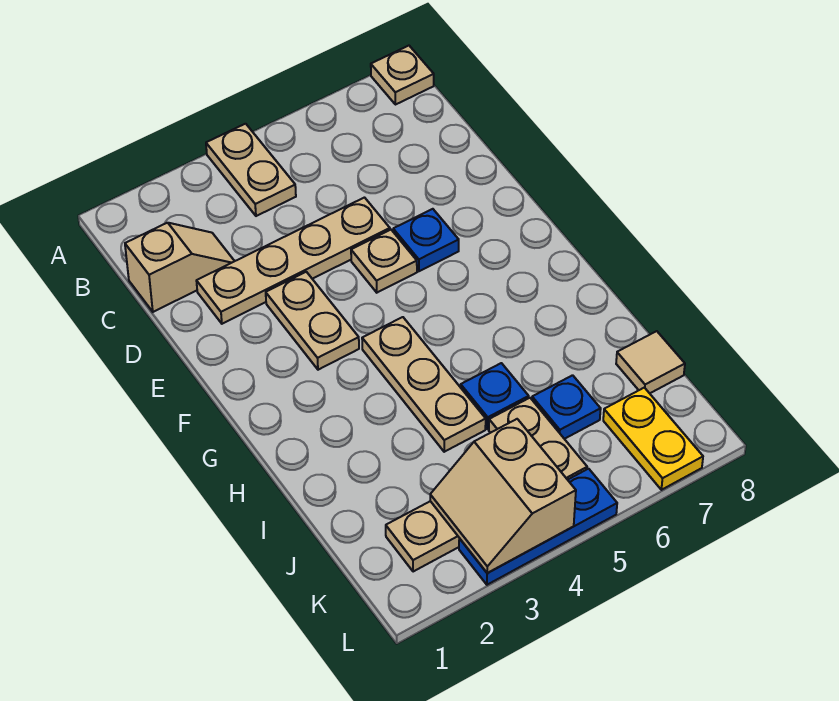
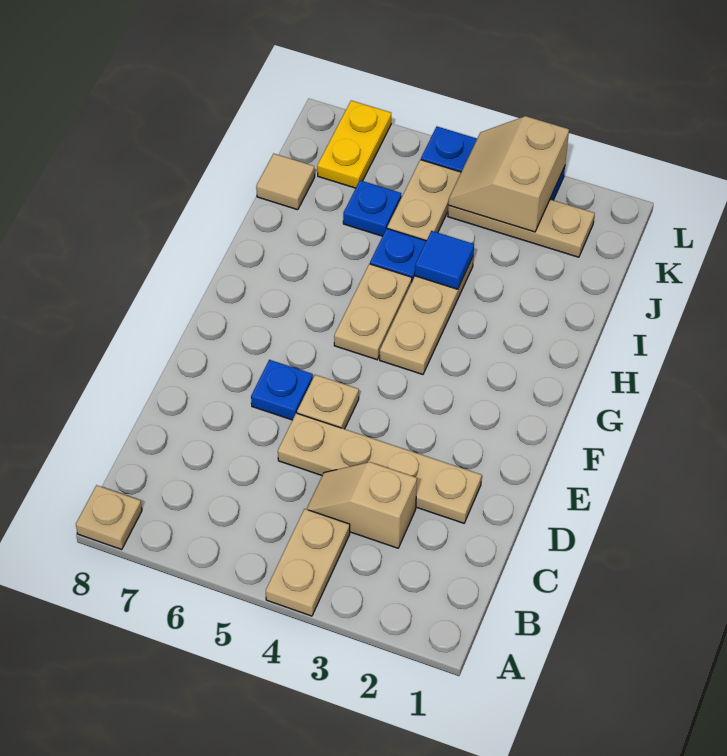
tan slope C1:C2 level 1 top 1 -> tan slope C3:C4 level 1 top 3
tan plate E3:F3 level 1 -> tan plate G5:H5 level 1
none -> blue tile I4 level 2
tan slope K3:L4 level 2 top 4 -> tan slope K3:L4 level 2 top 3

